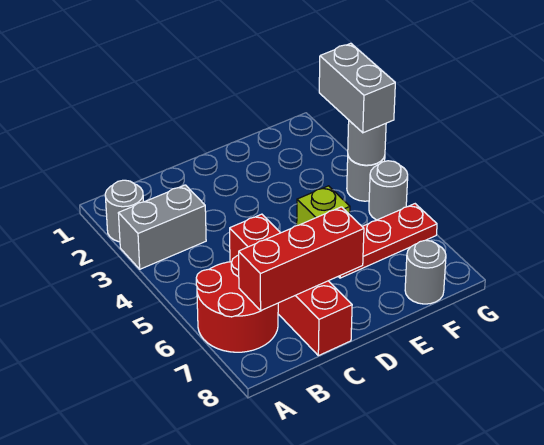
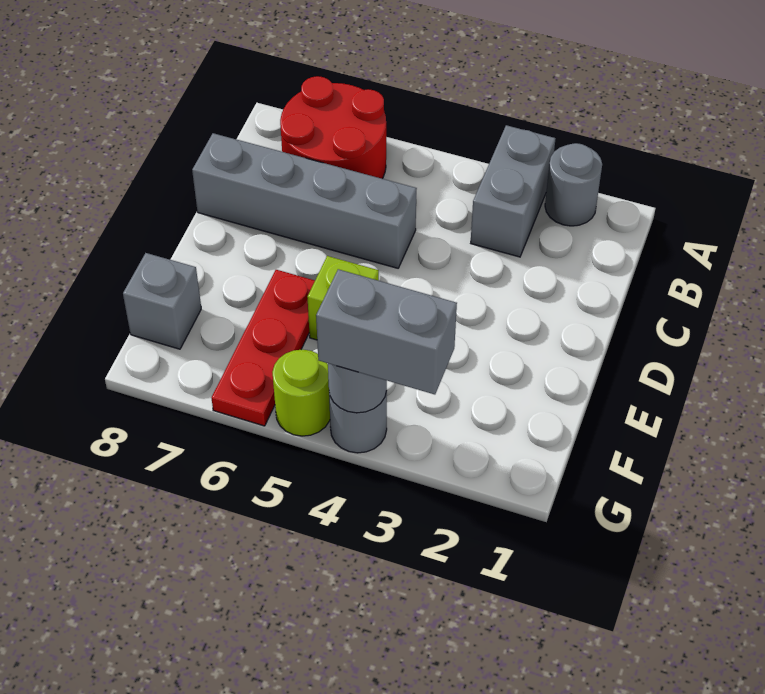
red brick B7:D7 level 2 -> none
red brick C5:C8 level 1 -> grey brick C5:C8 level 1
grey round brick F8 level 1 -> grey brick F8 level 1
grey round brick G5 level 1 -> lime round brick G5 level 1

